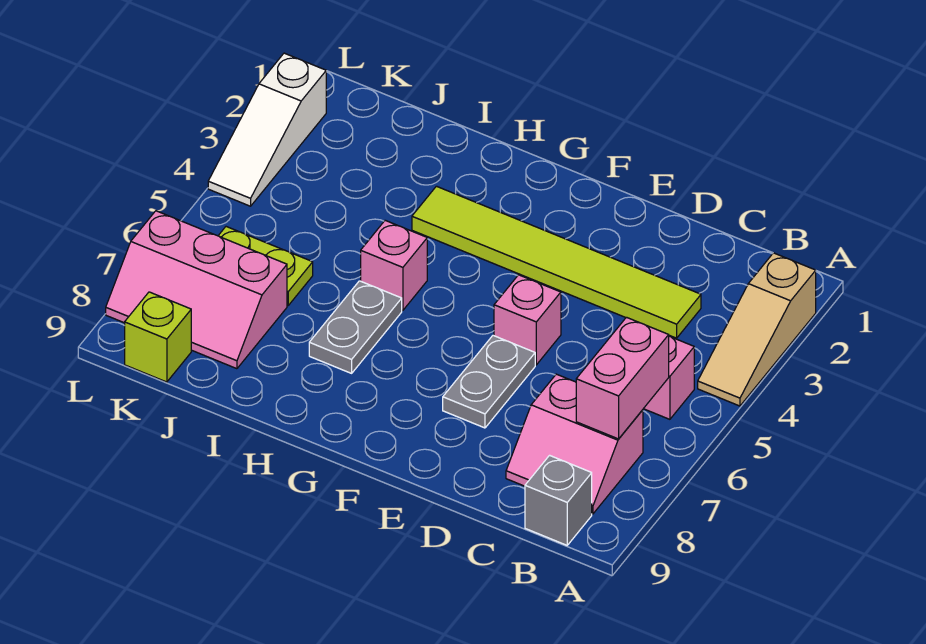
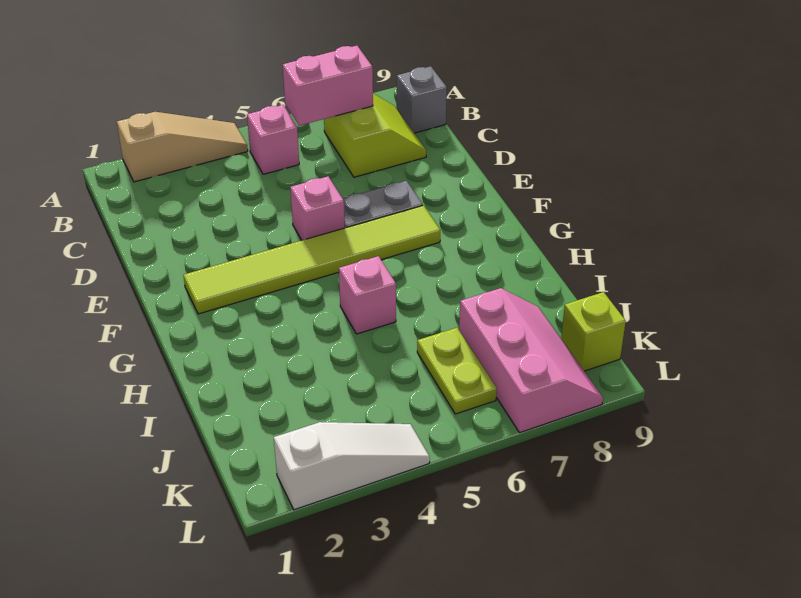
pink slope B7:C8 level 1 top 7 -> lime slope B7:C8 level 1 top 7
lime tile C3:H3 level 1 -> lime tile F2:F7 level 1
grey plate H6:H7 level 1 -> none

